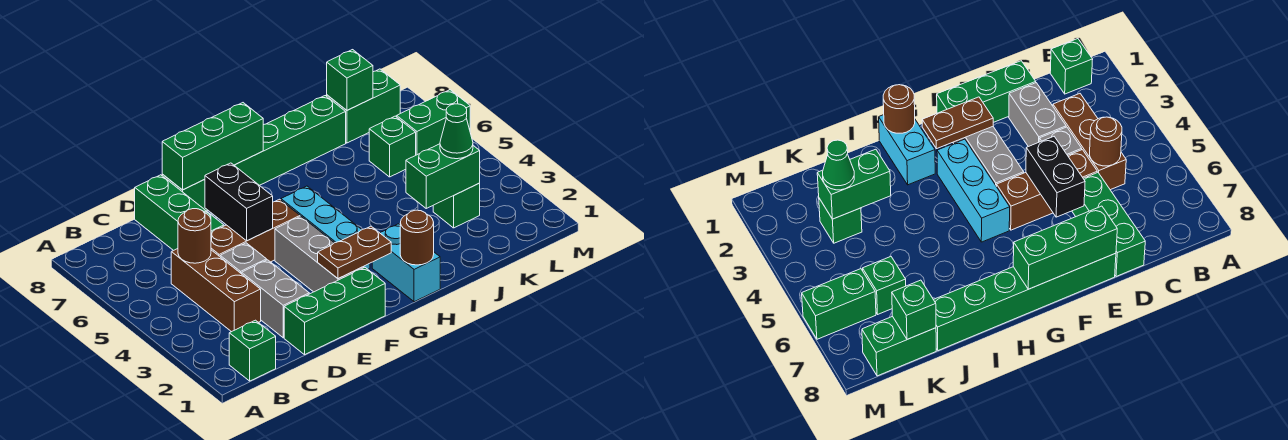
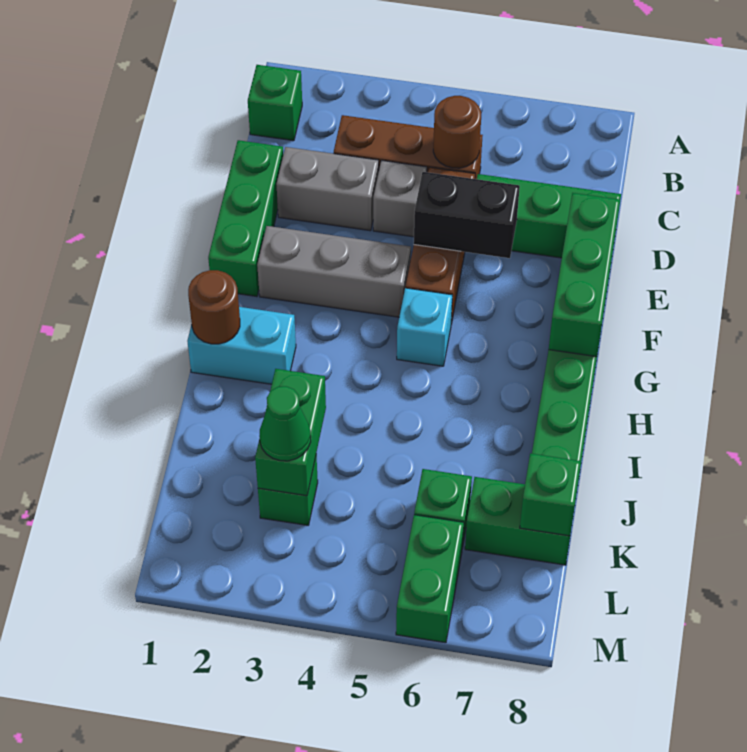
brown plate F2:G2 level 2 -> none
cyan brick G3:G5 level 1 -> cyan brick G5 level 1
green brick K8:L8 level 1 -> green brick K7:K8 level 1

